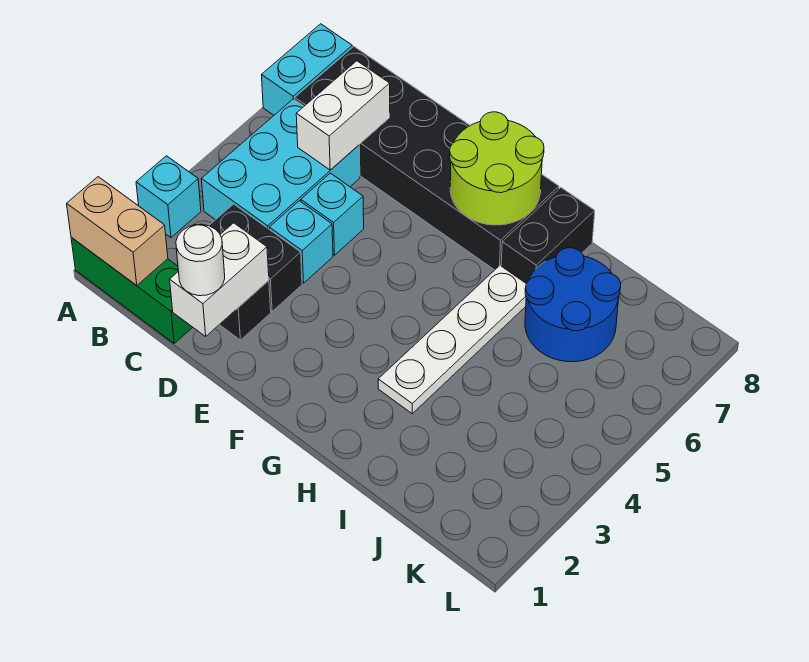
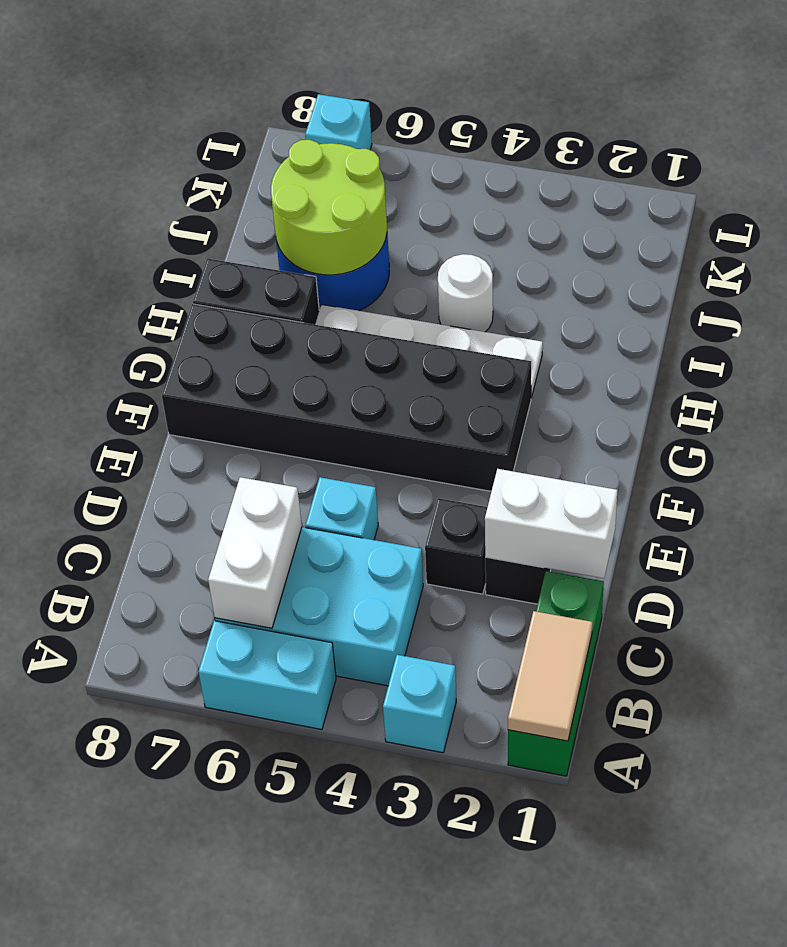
tan brick A1:B1 level 2 -> tan tile A1:B1 level 2
cyan brick A7:A8 level 1 -> cyan brick A5:A6 level 1
black brick B7:G8 level 1 -> black brick F3:G8 level 1
black brick C3:D3 level 1 -> black brick D3 level 1
white brick C6:C7 level 2 -> white brick B6:C6 level 2
white round brick D1 level 3 -> white round brick I4 level 1
cyan brick D4 level 1 -> cyan brick L7 level 1
lime round brick F7:G8 level 2 -> lime round brick I6:J7 level 2

